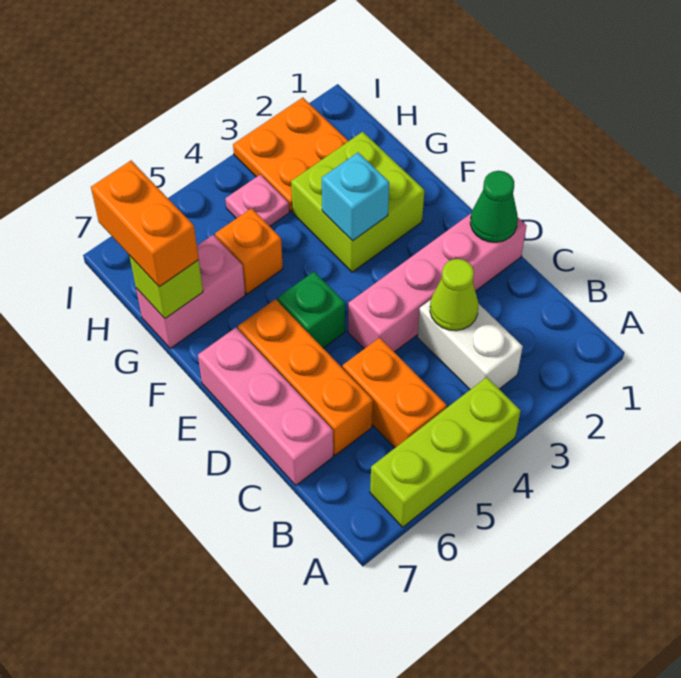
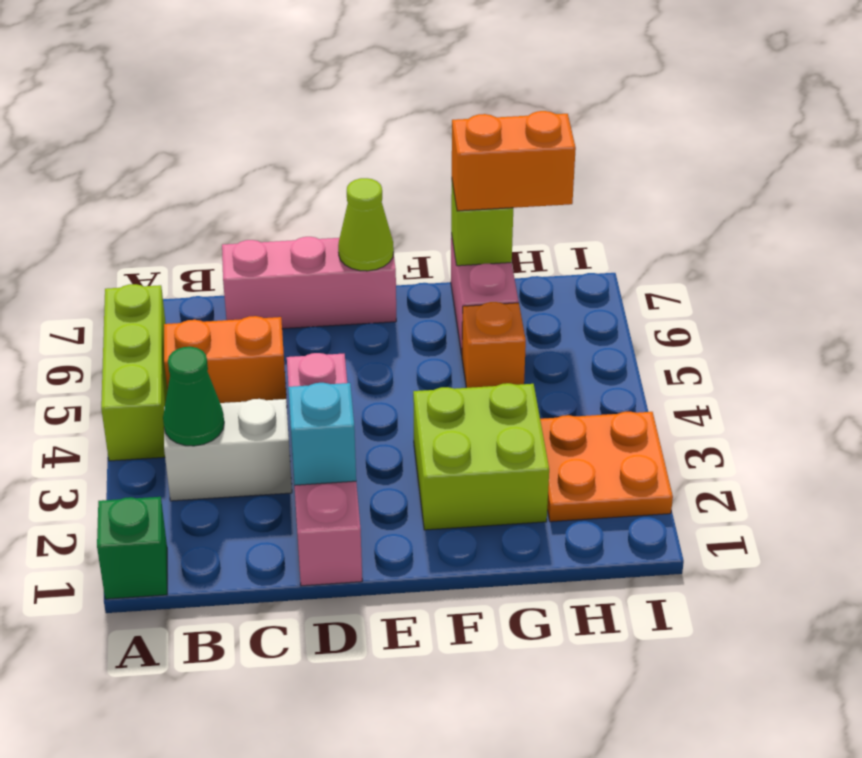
lime cone C3 level 2 -> lime cone E7 level 2
orange brick C6:E6 level 1 -> none
green cone D1 level 2 -> green cone B3 level 2
green brick E5 level 1 -> green brick A1 level 1
cyan brick F3 level 2 -> cyan brick D2 level 2
pink plate H4 level 1 -> none

